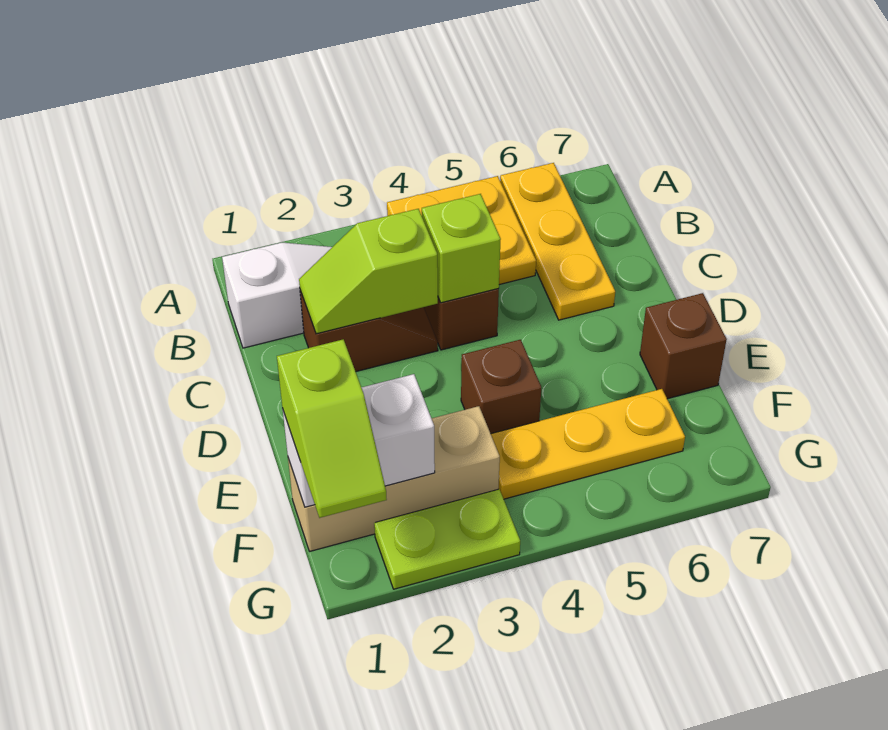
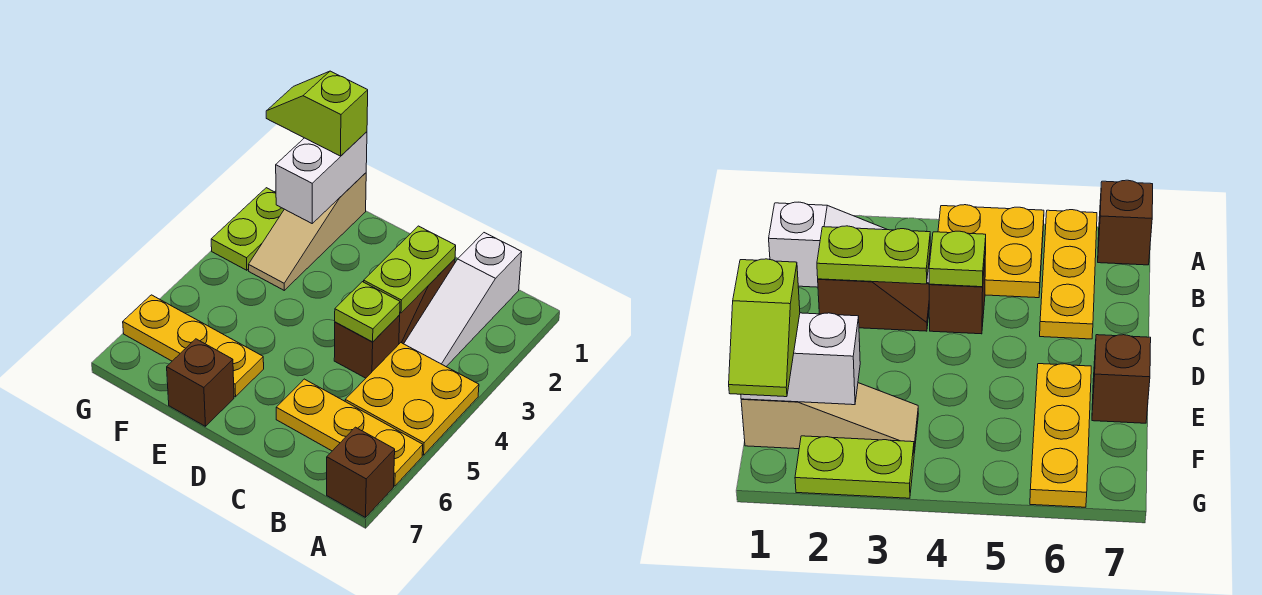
lime slope C2:C3 level 2 top 3 -> lime plate C2:C3 level 2
lime brick C4 level 2 -> lime plate C4 level 2
brown brick E4 level 1 -> brown brick A7 level 1
tan brick F1:F3 level 1 -> tan slope F1:F3 level 1 top 1
yellow plate F4:F6 level 1 -> yellow plate E6:G6 level 1

